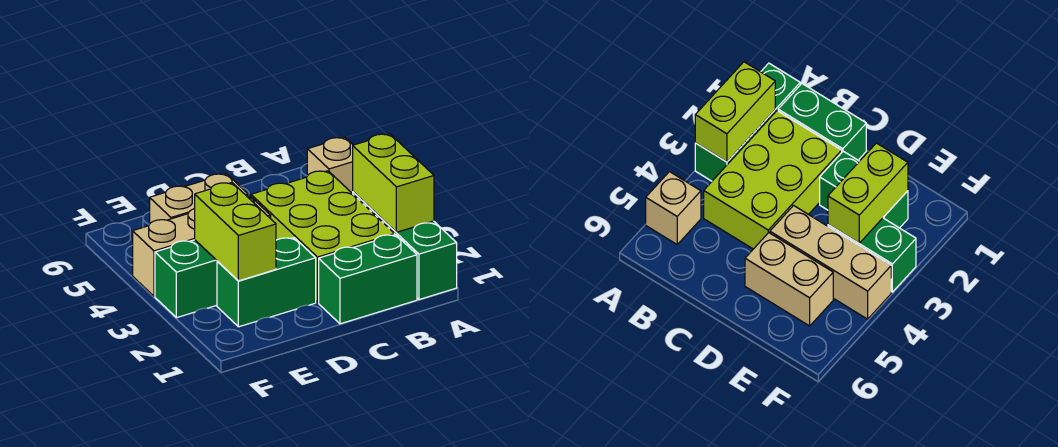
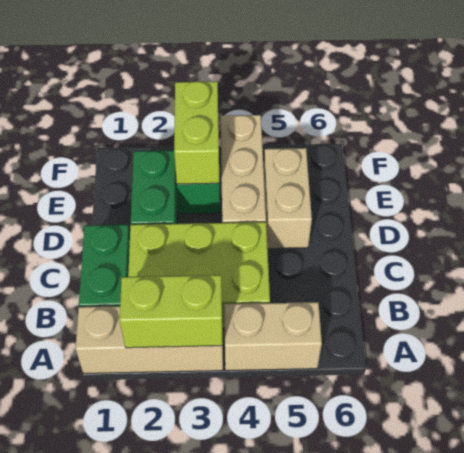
green brick A1:A3 level 1 -> tan brick A1:A3 level 1
tan brick A5 level 1 -> tan brick A4:A5 level 1
lime brick E2:E3 level 2 -> lime brick E3:F3 level 2

